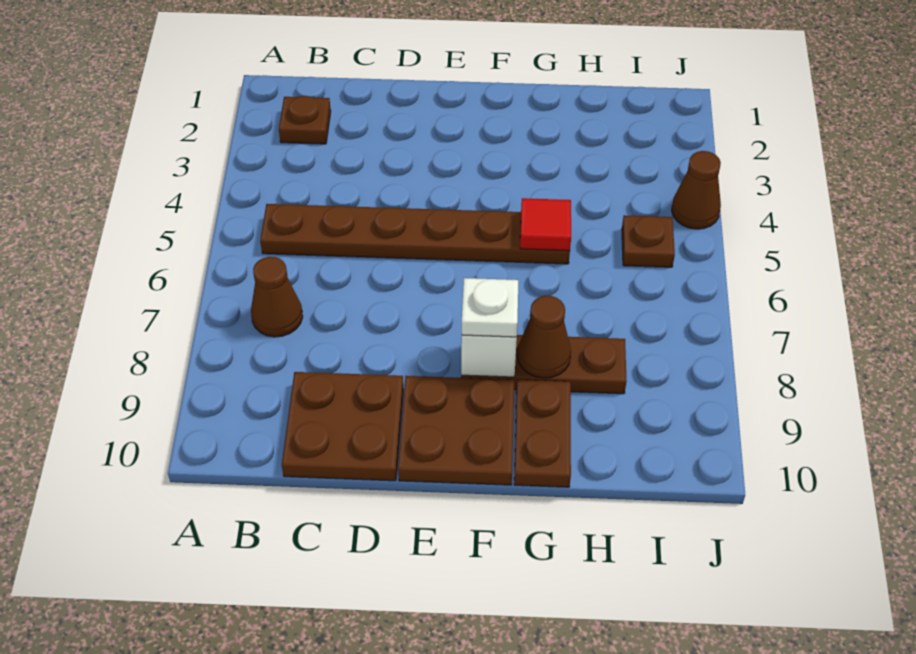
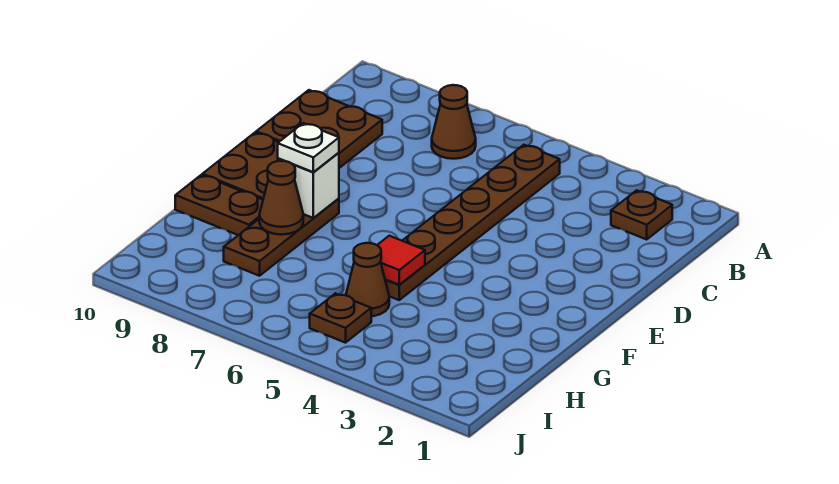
brown cone J4 level 1 -> brown cone H5 level 1

